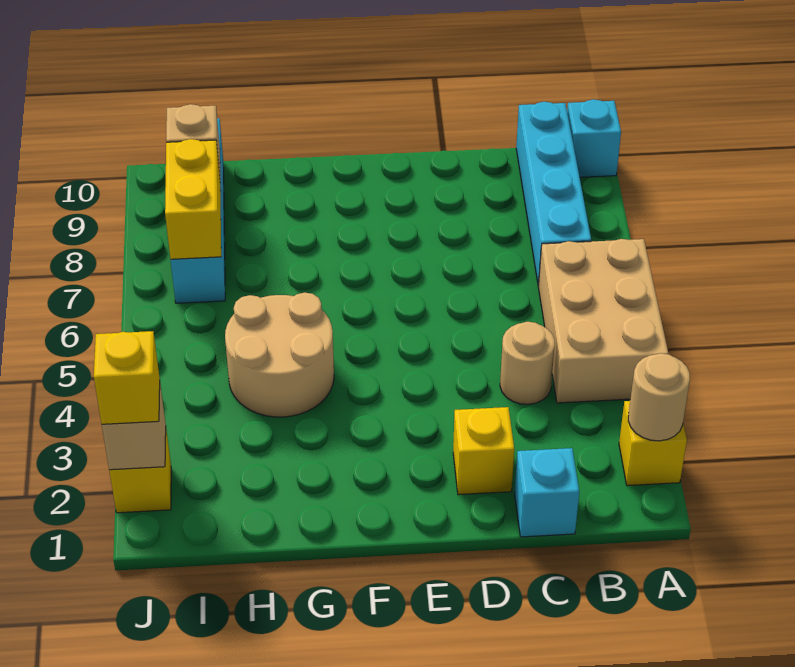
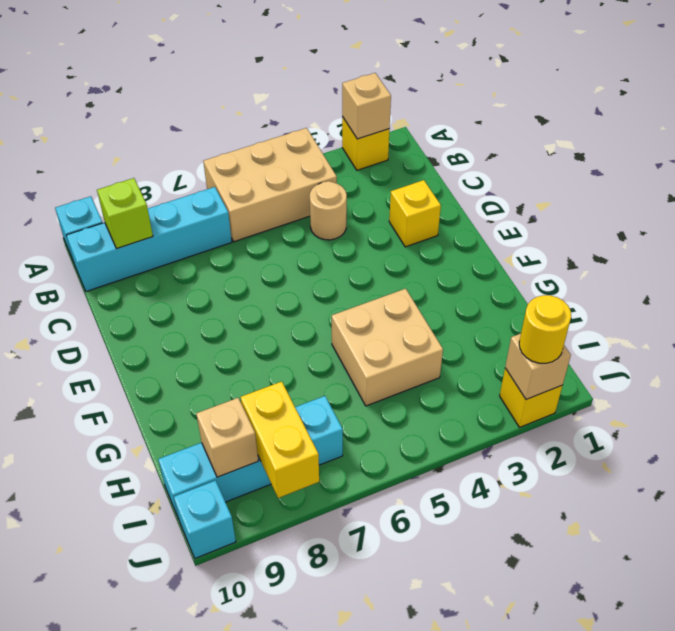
tan round brick A2 level 2 -> tan brick A2 level 2
none -> lime brick B9 level 2
cyan brick C1 level 1 -> cyan brick J10 level 1
tan round brick G4:H5 level 1 -> tan brick G4:H5 level 1
yellow brick I7:I8 level 2 -> yellow brick I8:J8 level 2
yellow brick J2 level 3 -> yellow round brick J2 level 3

